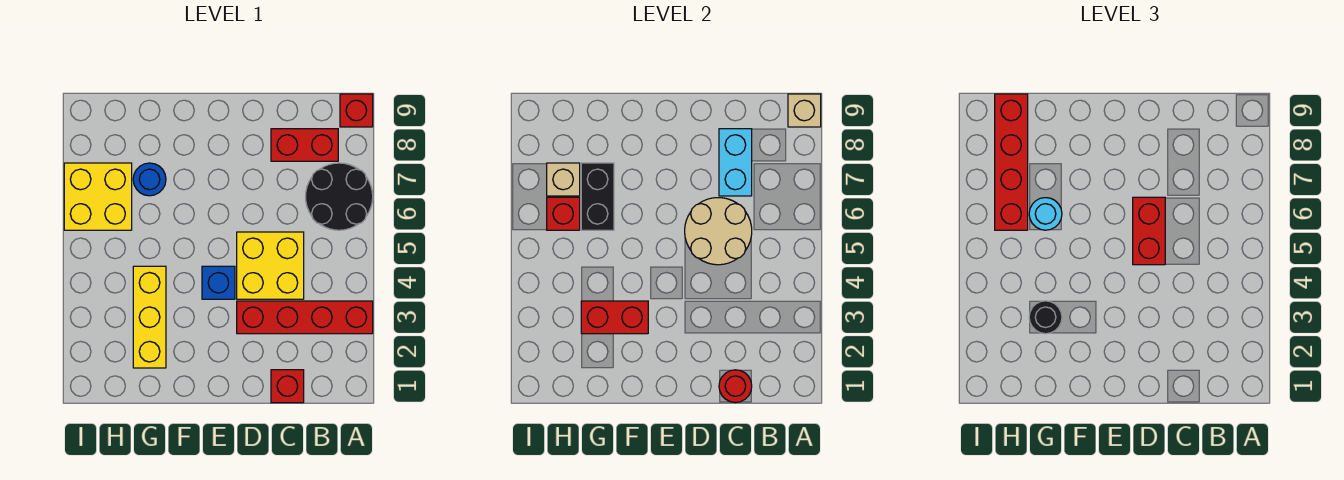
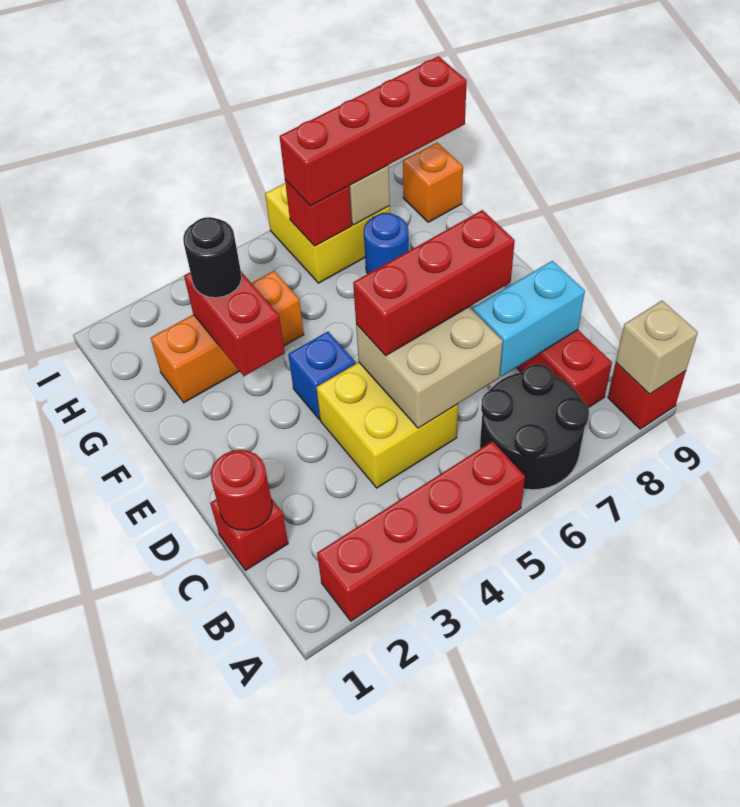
red brick A3:D3 level 1 -> red brick A2:A5 level 1
tan round brick C5:D6 level 2 -> tan brick C5:D6 level 2
red brick D5:D6 level 3 -> red brick D5:D7 level 3
yellow brick G2:G4 level 1 -> orange brick G2:G4 level 1
black brick G6:G7 level 2 -> none
cyan round brick G6 level 3 -> none
none -> orange brick H9 level 1

